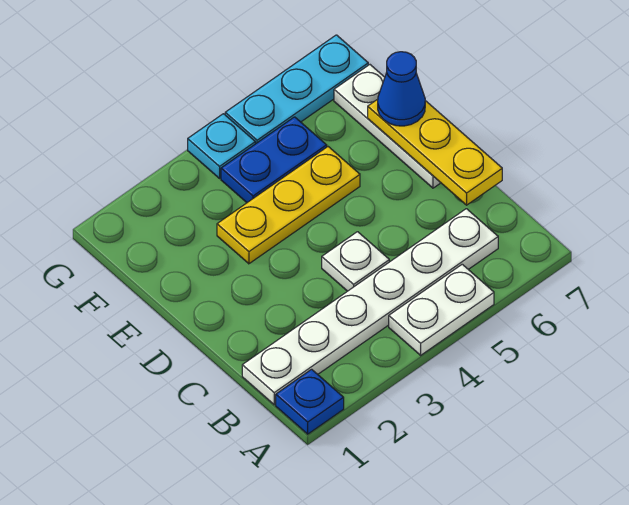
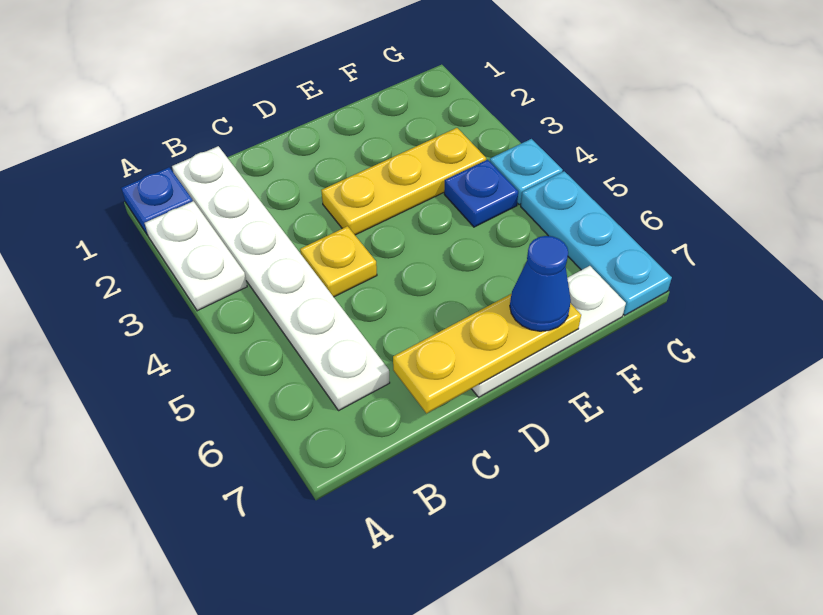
white plate A4:A5 level 1 -> white plate A2:A3 level 1
white plate C4 level 1 -> yellow plate C4 level 1
yellow plate E3:E5 level 1 -> yellow plate D3:F3 level 1
blue plate F4:F5 level 1 -> blue plate F4 level 1

